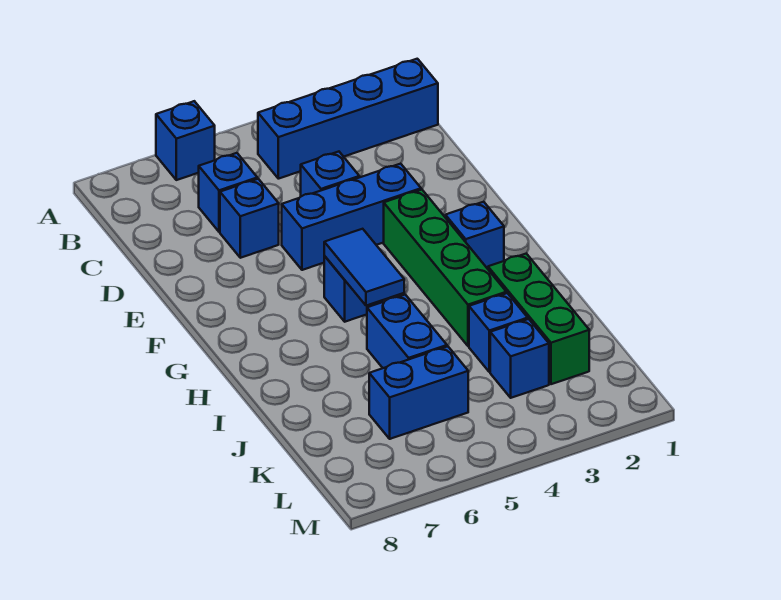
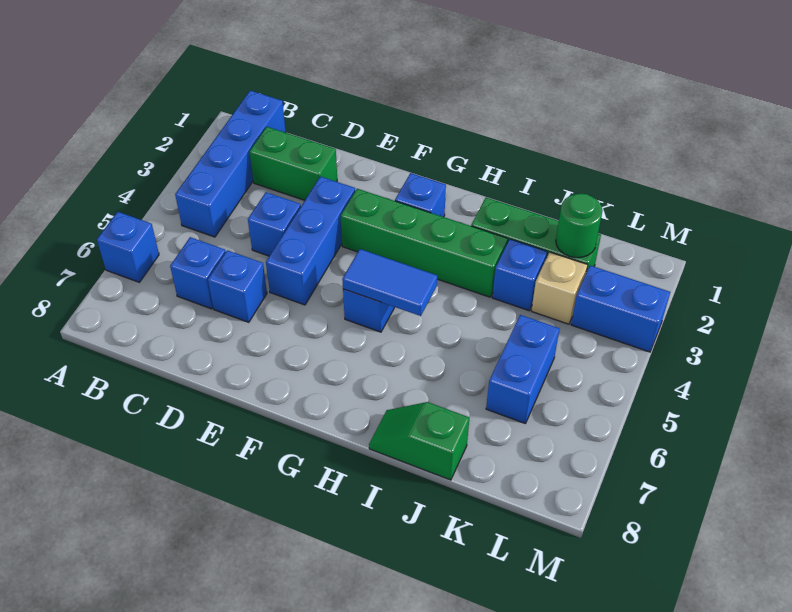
none -> green brick C2:D2 level 1
blue brick I5:J5 level 1 -> blue brick L3:M3 level 1
none -> green slope I8:J8 level 1 top J
none -> green round brick K2 level 2
blue brick K3 level 1 -> tan brick K3 level 1

